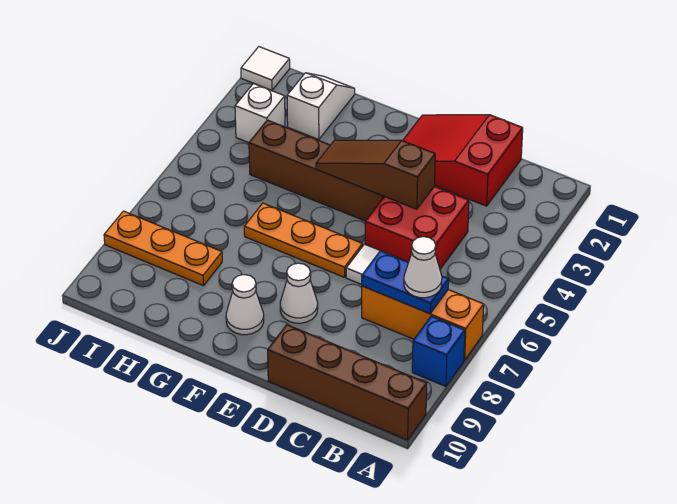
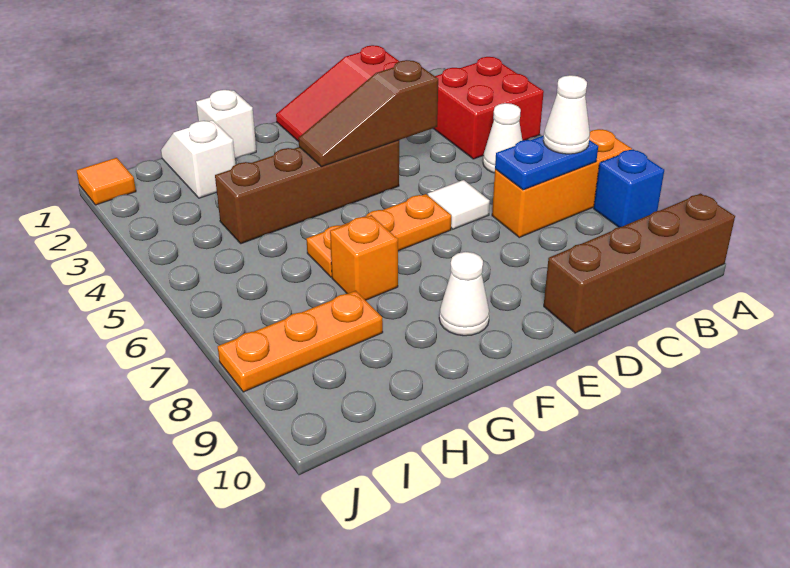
red brick C4:D5 level 1 -> red brick A3:B4 level 1
white cone E8 level 1 -> white cone B5 level 1
none -> orange brick G7 level 1
white brick I3 level 1 -> white brick G1 level 1
white tile J1 level 1 -> orange tile J1 level 1

